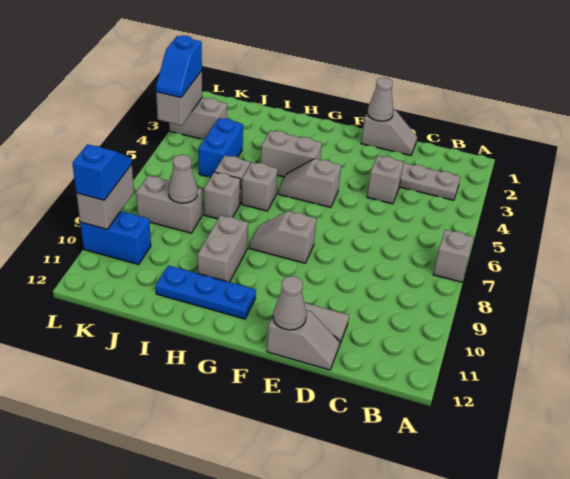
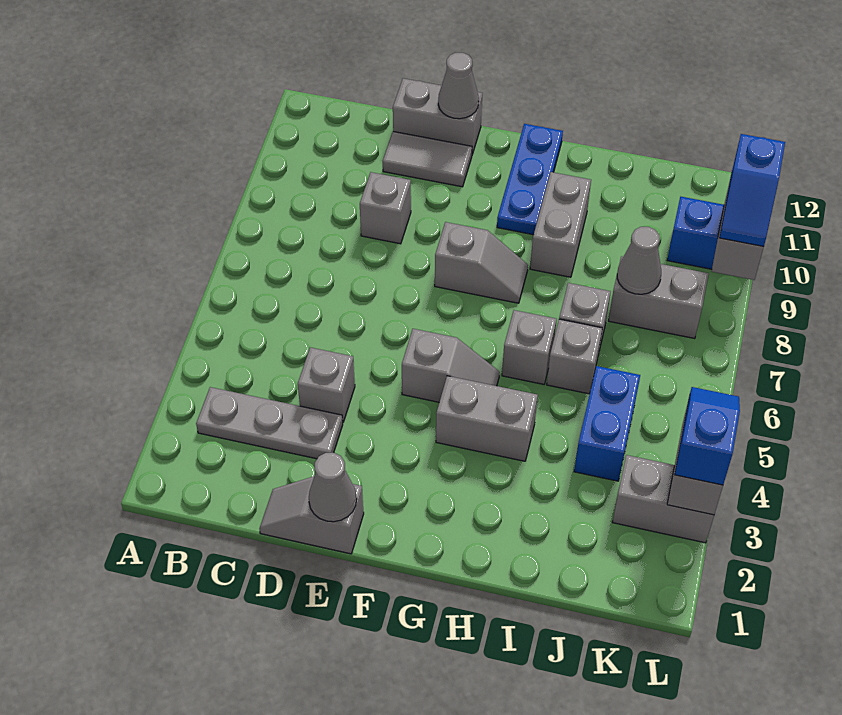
grey brick A7 level 1 -> grey brick D9 level 1
grey slope D12:E12 level 1 top E -> grey brick D12:E12 level 1
blue plate G11:I11 level 1 -> blue plate G10:G12 level 1

